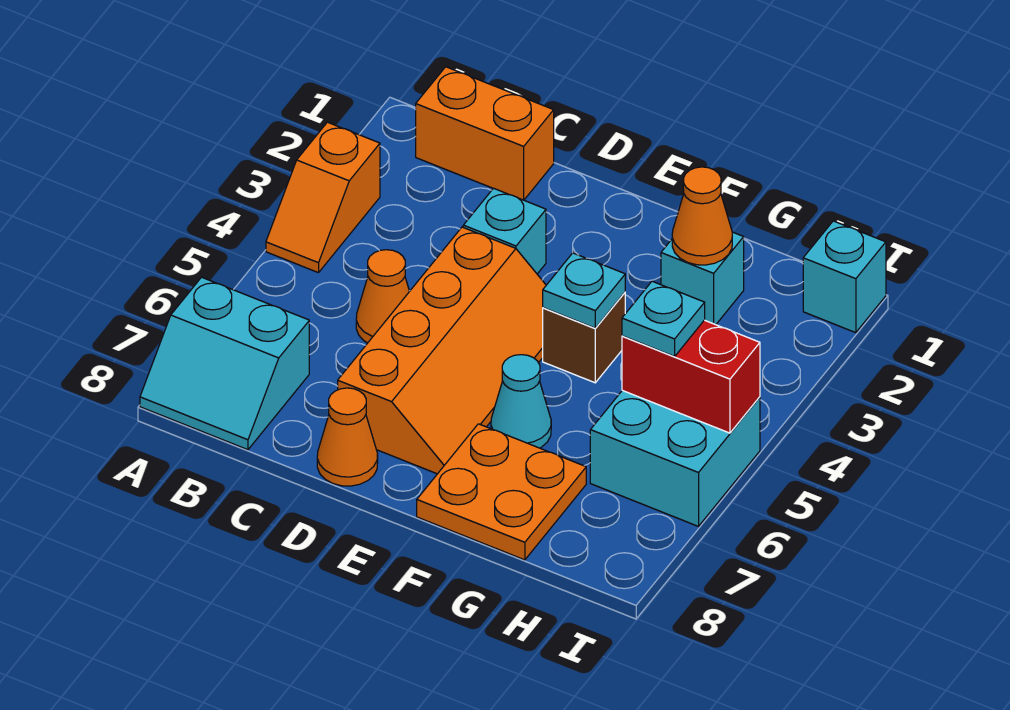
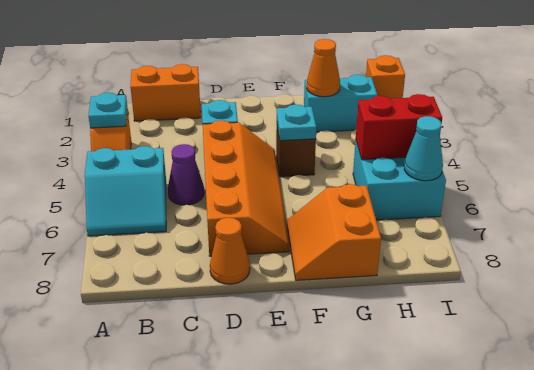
cyan slope A7:B8 level 1 top 7 -> cyan slope A5:B6 level 1 top 5
orange cone C5 level 1 -> purple cone C5 level 1
cyan cone F6 level 1 -> cyan cone I6 level 2
orange plate F7:G8 level 1 -> orange slope F7:G8 level 1 top G
cyan brick G2 level 1 -> cyan brick G2:H2 level 1
cyan plate H5 level 3 -> cyan plate A3 level 2
cyan brick I1 level 1 -> orange brick I1 level 1

